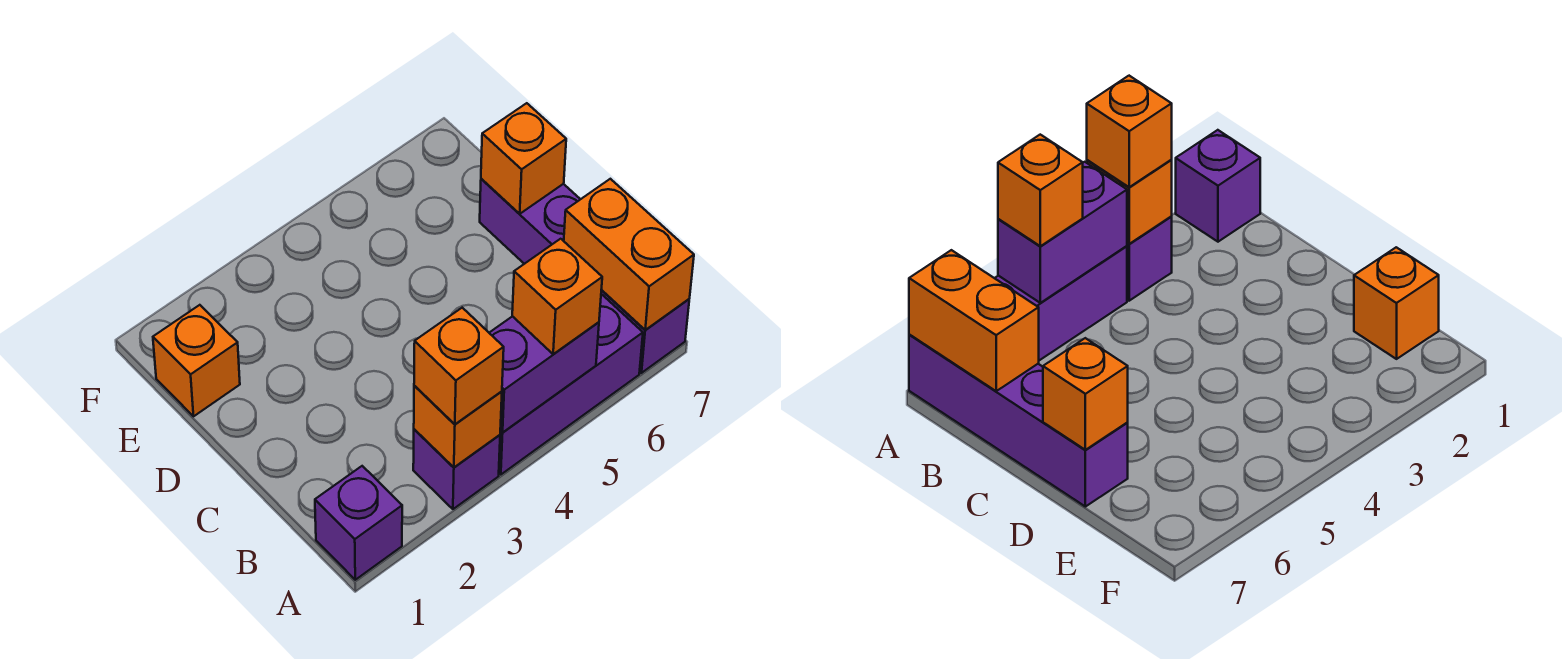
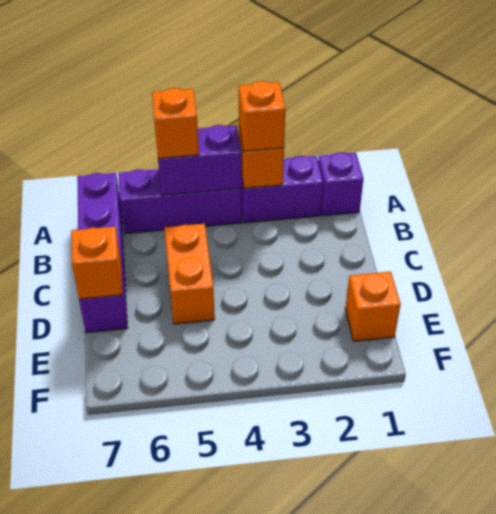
purple brick A3 level 1 -> purple brick A2:A3 level 1
orange brick A7:B7 level 2 -> orange brick C5:D5 level 1

